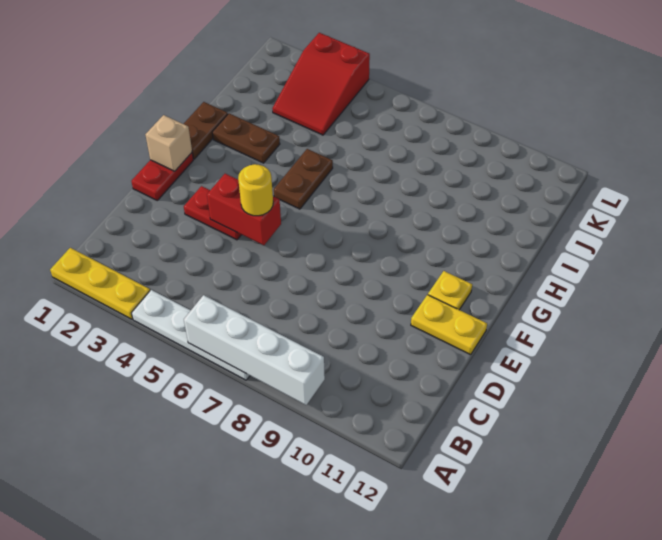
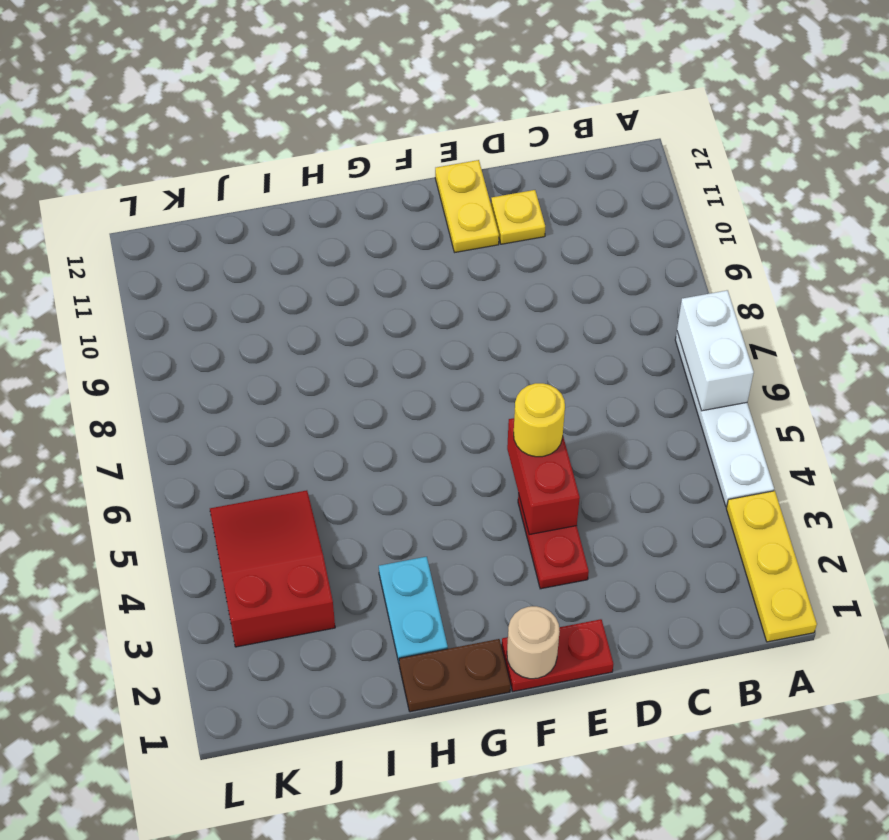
white brick A6:A9 level 2 -> white brick A6:A7 level 2
tan brick F1 level 2 -> tan round brick F1 level 2
yellow plate F11 level 1 -> yellow plate D11 level 1
brown plate G5:H5 level 1 -> none
brown plate H2:H3 level 1 -> cyan plate H2:H3 level 1
red slope J3:L4 level 1 top L -> red slope J3:K5 level 1 top 3

